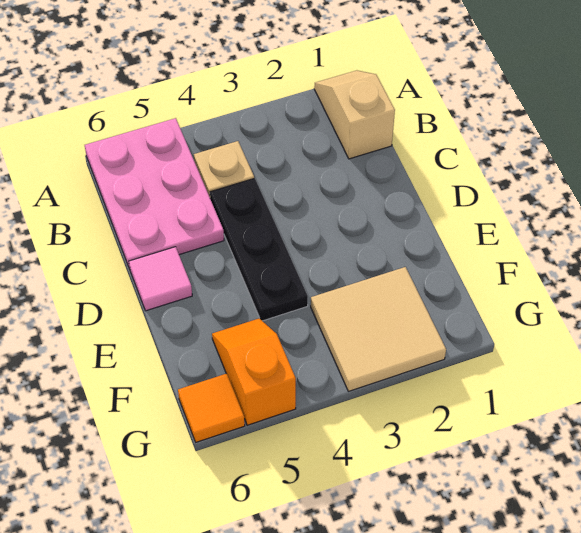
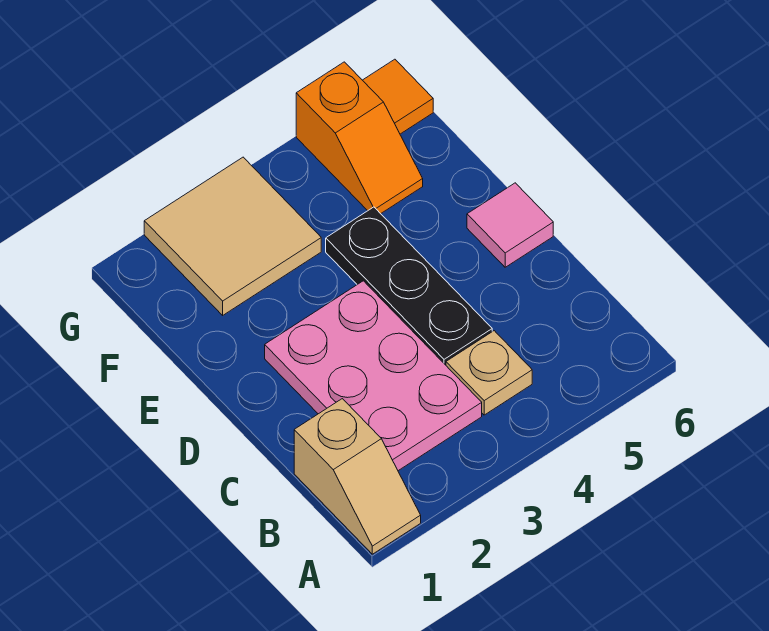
pink plate A5:C6 level 1 -> pink plate B2:D3 level 1

